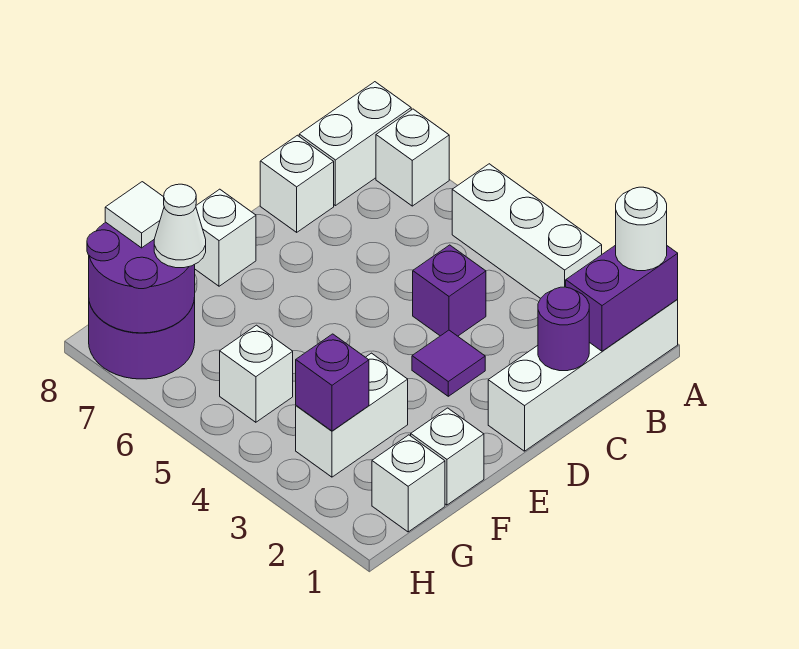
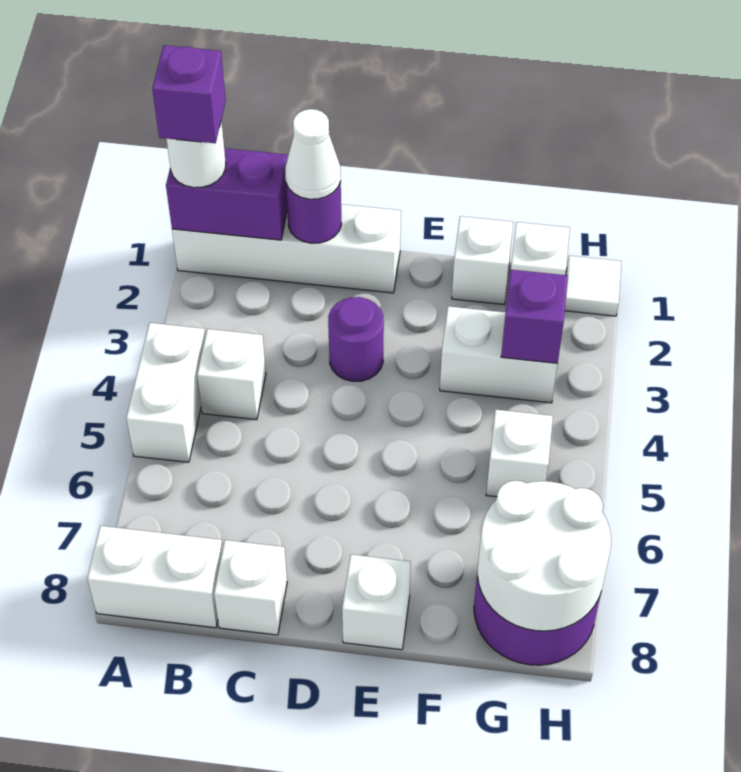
white brick A3:A5 level 1 -> white brick A4:A5 level 1
white brick A7 level 1 -> white brick B4 level 1
purple brick C4 level 1 -> purple brick A1 level 4
purple tile D3 level 1 -> purple round brick D3 level 1
purple round brick G7:H8 level 2 -> white round brick G7:H8 level 2
white cone G7 level 3 -> white cone C1 level 3
white tile G8 level 3 -> white tile H1 level 1

